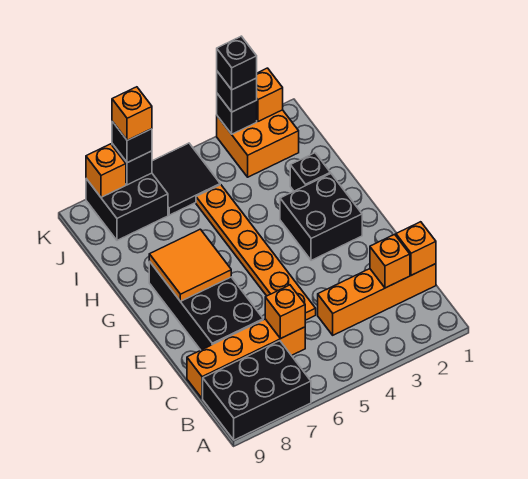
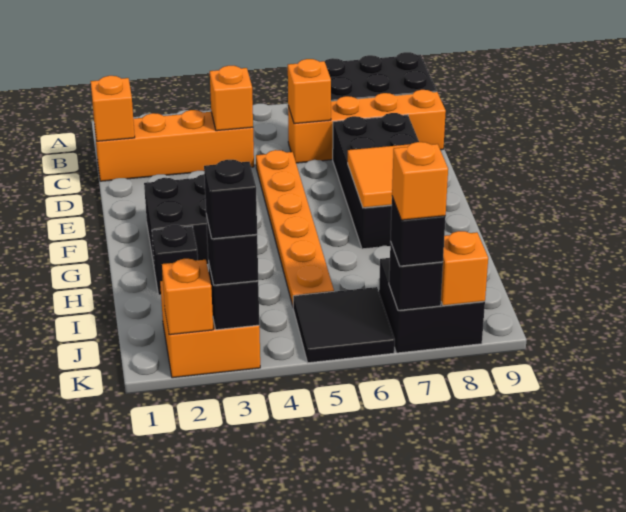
orange brick C2 level 2 -> orange brick C4 level 2

